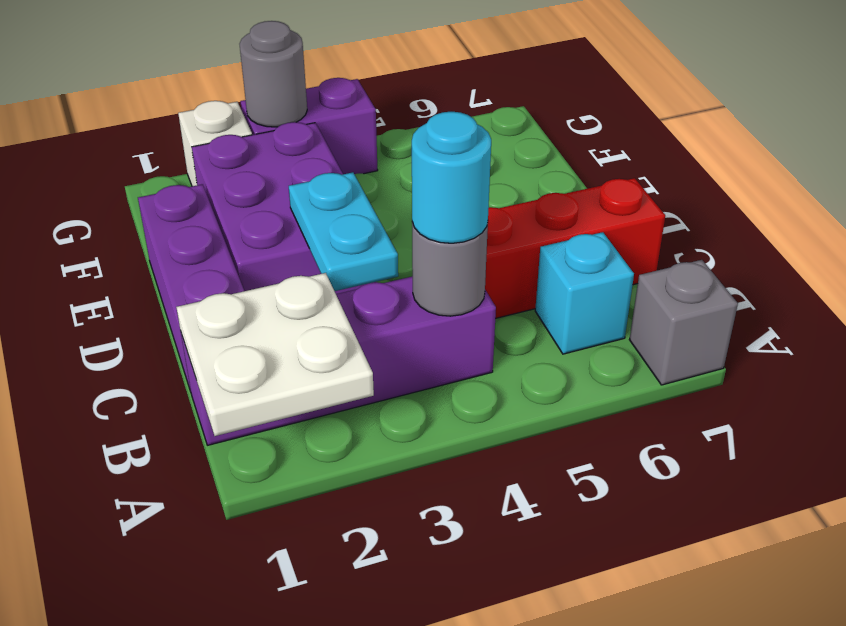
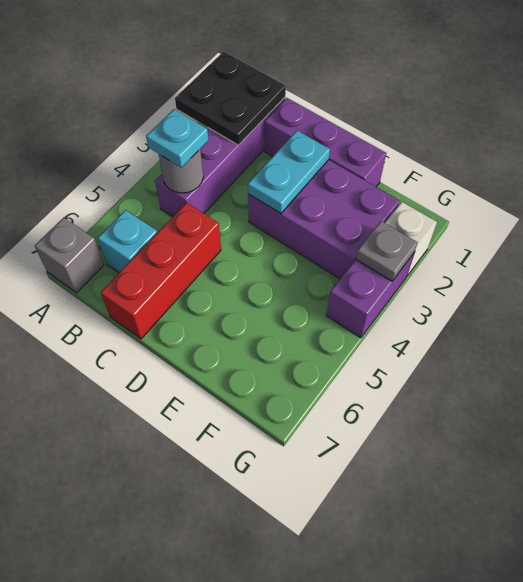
white plate A1:B2 level 2 -> black plate A1:B2 level 2
cyan round brick B4 level 3 -> cyan plate B4 level 3
cyan plate C3:D3 level 2 -> cyan plate D2:D3 level 2
grey round brick G3 level 2 -> grey plate G3 level 2

